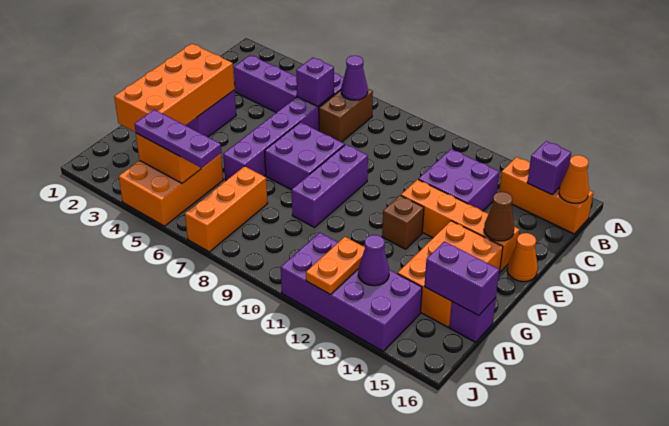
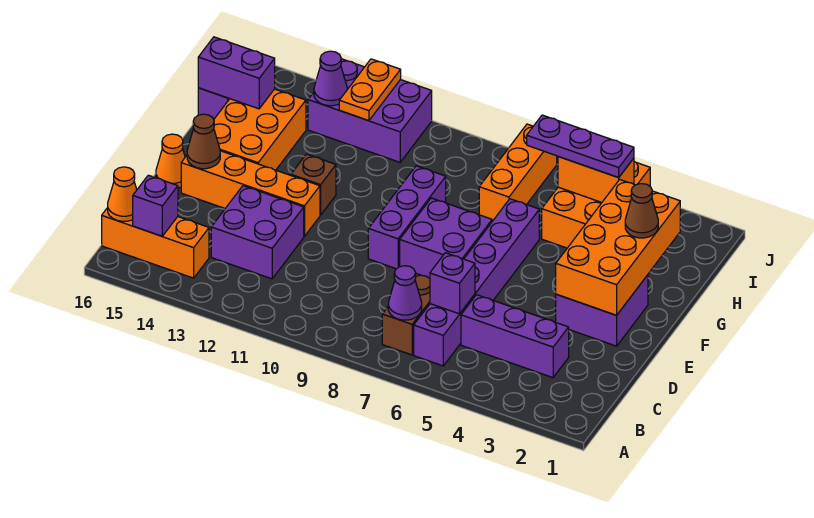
none -> brown cone G2 level 3
purple brick I11:J14 level 1 -> purple brick I11:J13 level 1

